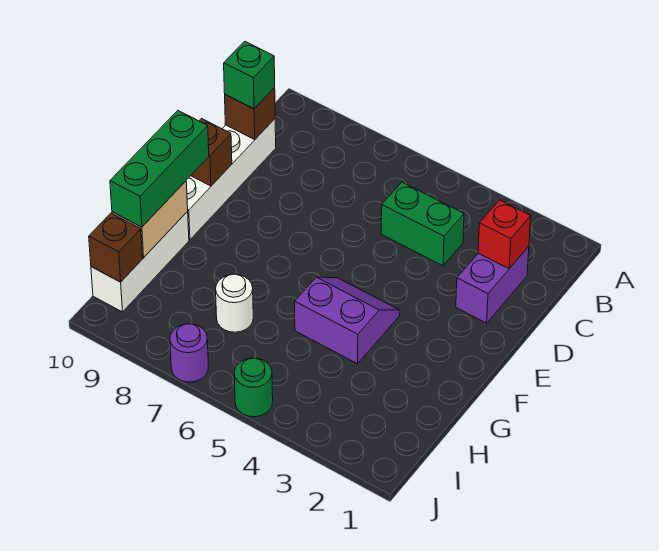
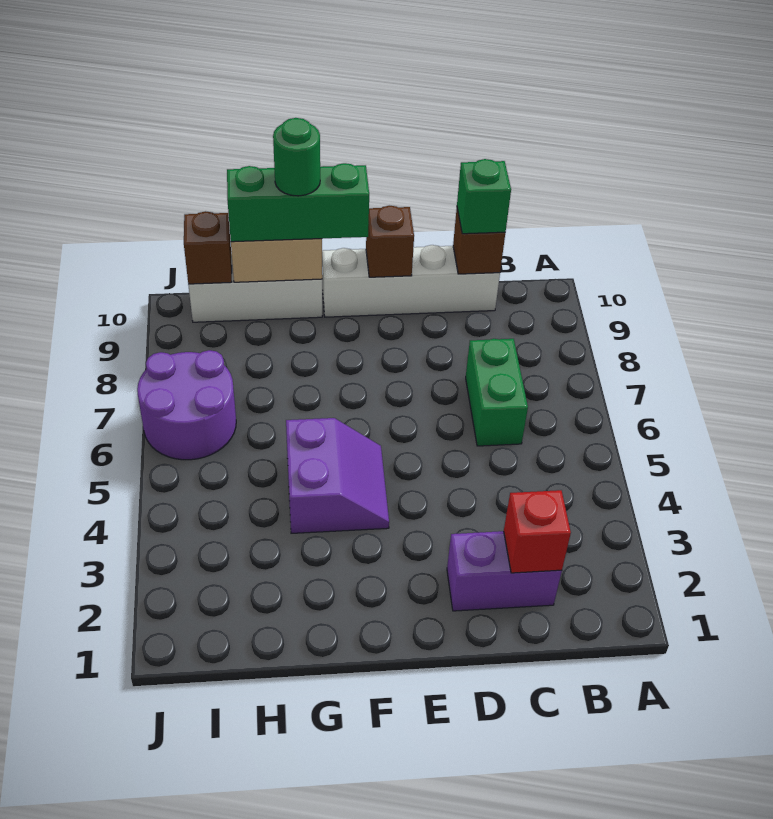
green brick C4:C5 level 1 -> green brick C6:C7 level 1
white round brick H7 level 1 -> none
green round brick J5 level 1 -> green round brick G10 level 4
purple round brick J7 level 1 -> purple round brick I6:J7 level 1

